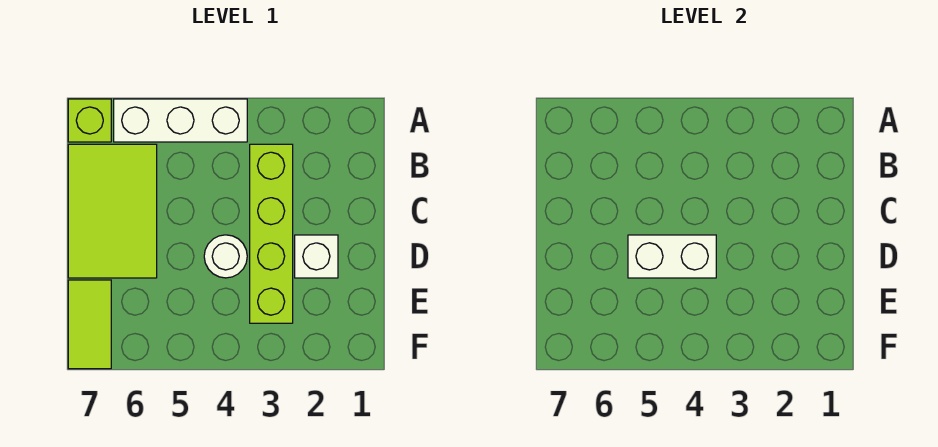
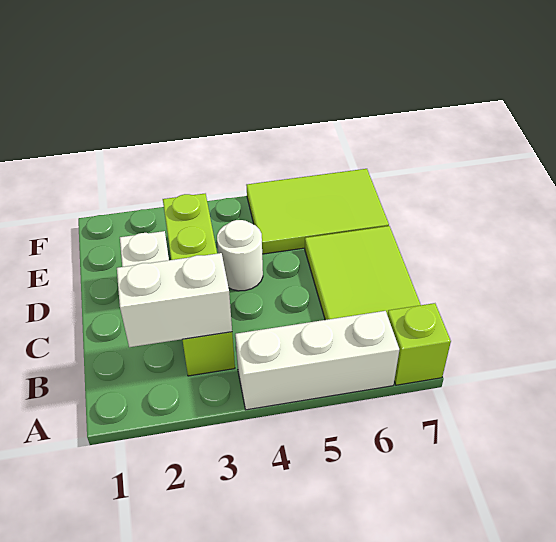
white brick D4:D5 level 2 -> white brick B2:B3 level 2
lime tile E7:F7 level 1 -> lime tile E5:F7 level 1

